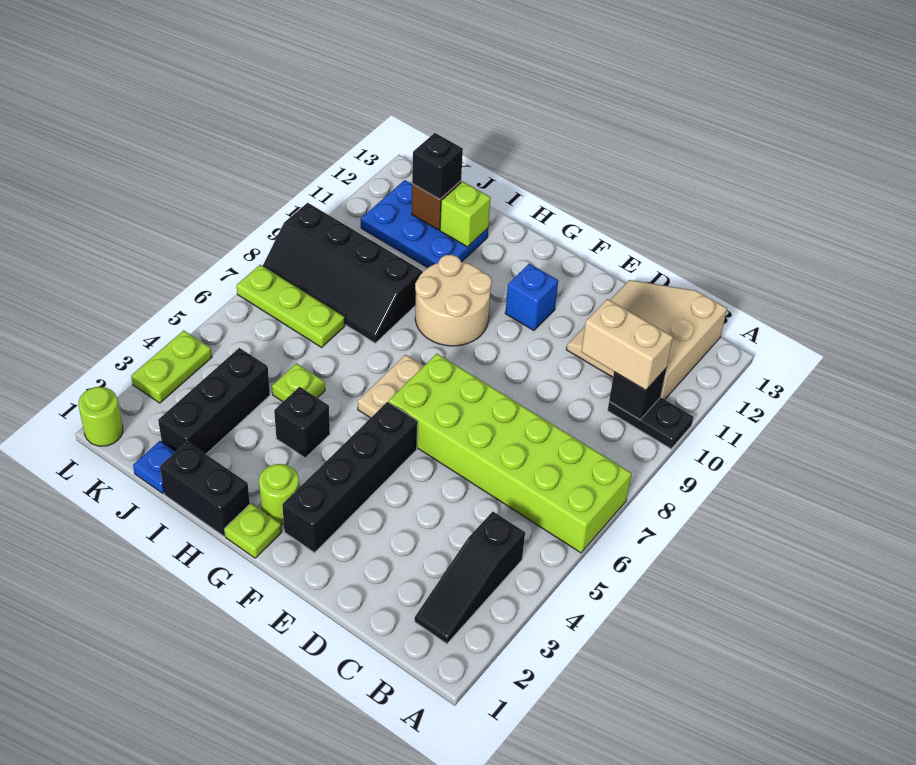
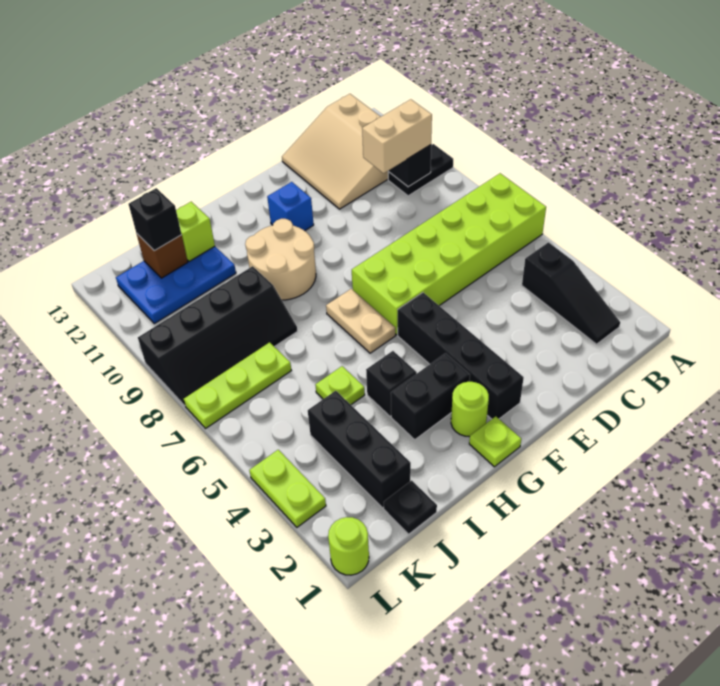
black brick H1:I1 level 1 -> black brick G3:H3 level 1
blue plate J1 level 1 -> black plate J1 level 1

